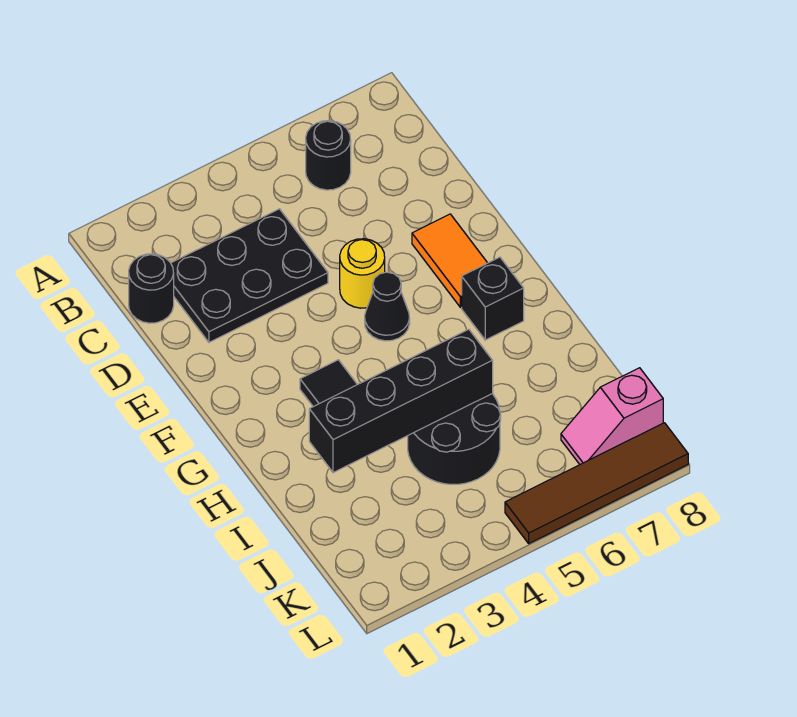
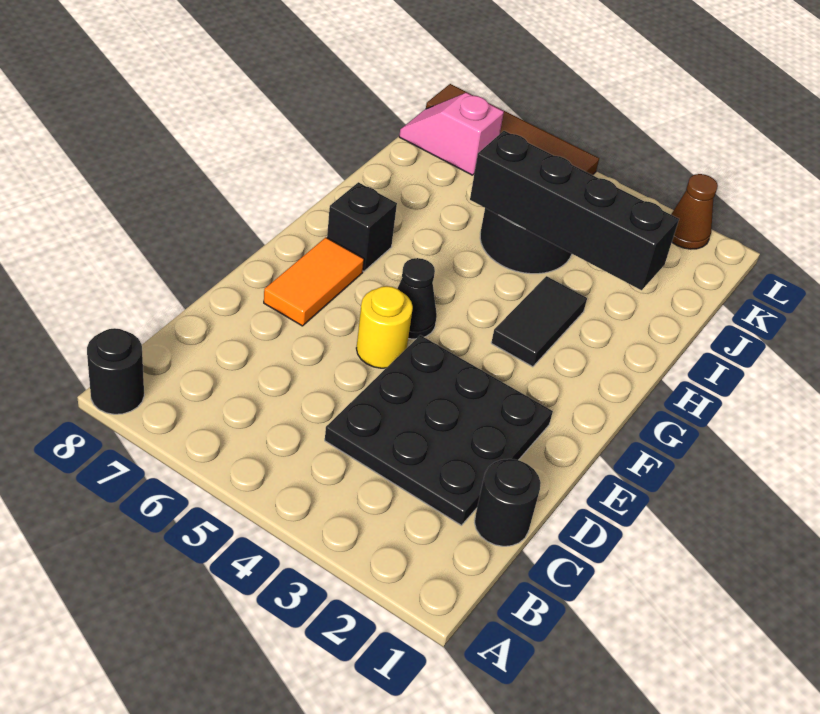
black round brick B6 level 1 -> black round brick A8 level 1
black plate C2:D4 level 1 -> black plate C2:E4 level 1
pink slope K7:K8 level 1 top 8 -> pink slope K7:K8 level 1 top 7
none -> brown cone L2 level 1

